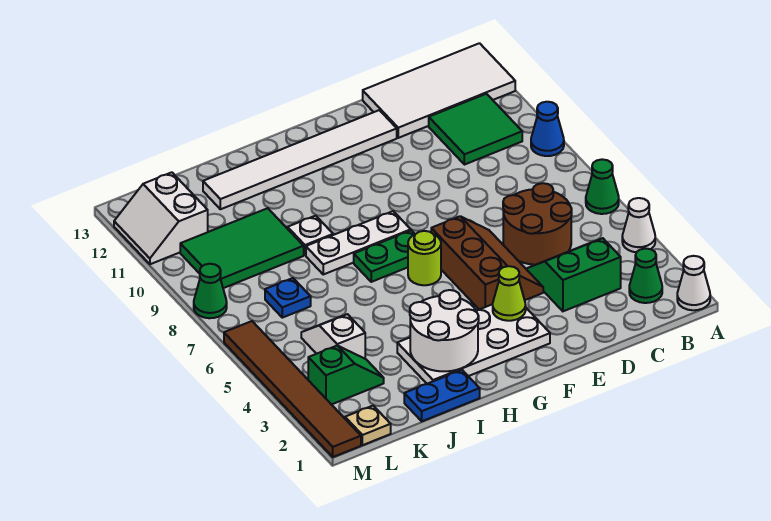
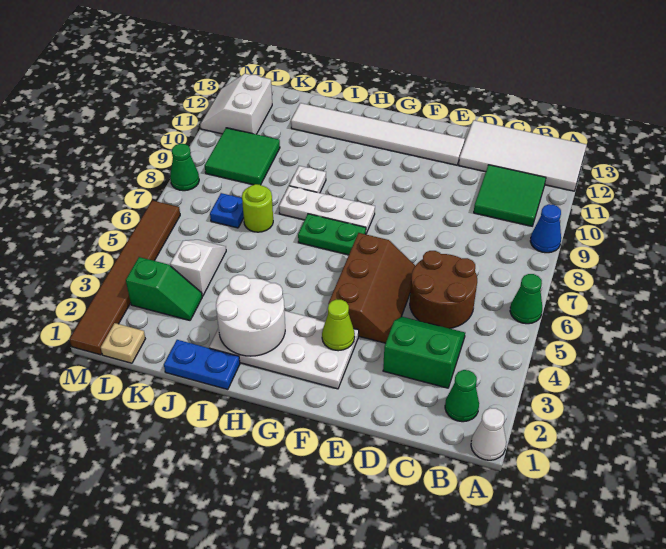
white cone A4 level 1 -> none
lime round brick G6 level 1 -> lime round brick J7 level 1
green tile J9:L10 level 1 -> green tile K9:L10 level 1

